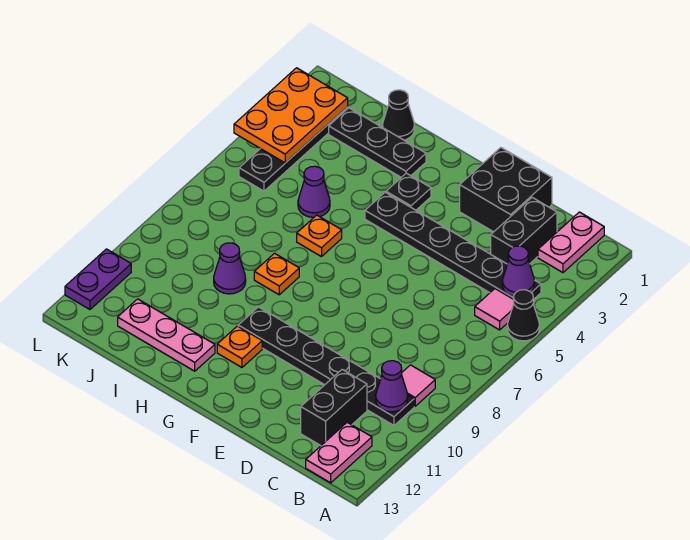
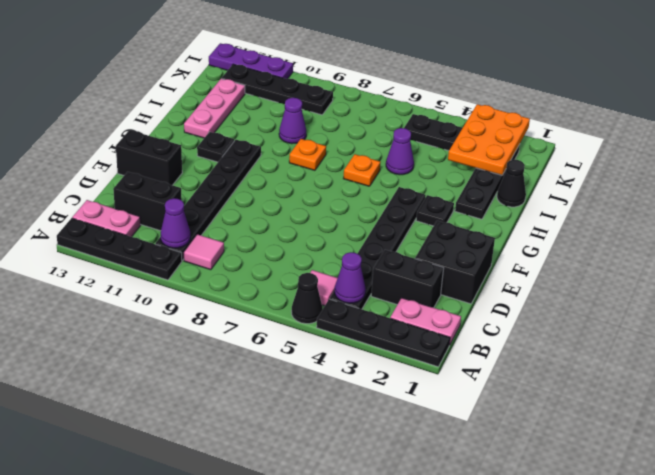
none -> black plate A1:A4 level 1
none -> black plate A10:A13 level 1
none -> black brick E12:E13 level 1
orange plate G11 level 1 -> black plate G11 level 1
orange plate K2:L4 level 2 -> orange plate J2:L3 level 2
none -> black plate K9:K12 level 1
purple plate L11:L12 level 1 -> purple plate L11:L13 level 1

